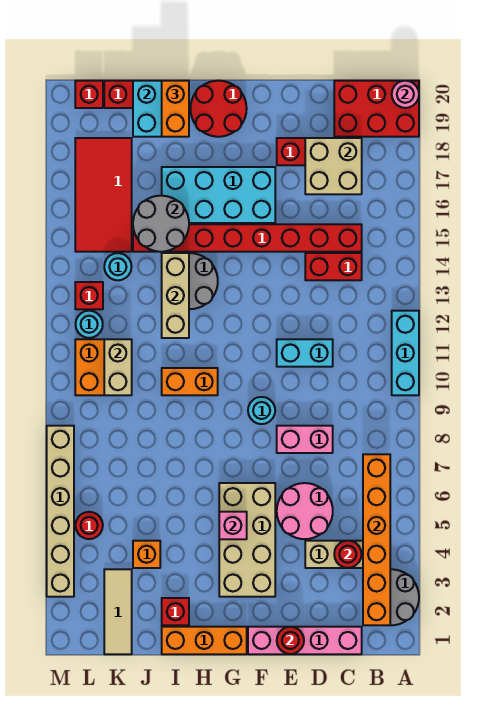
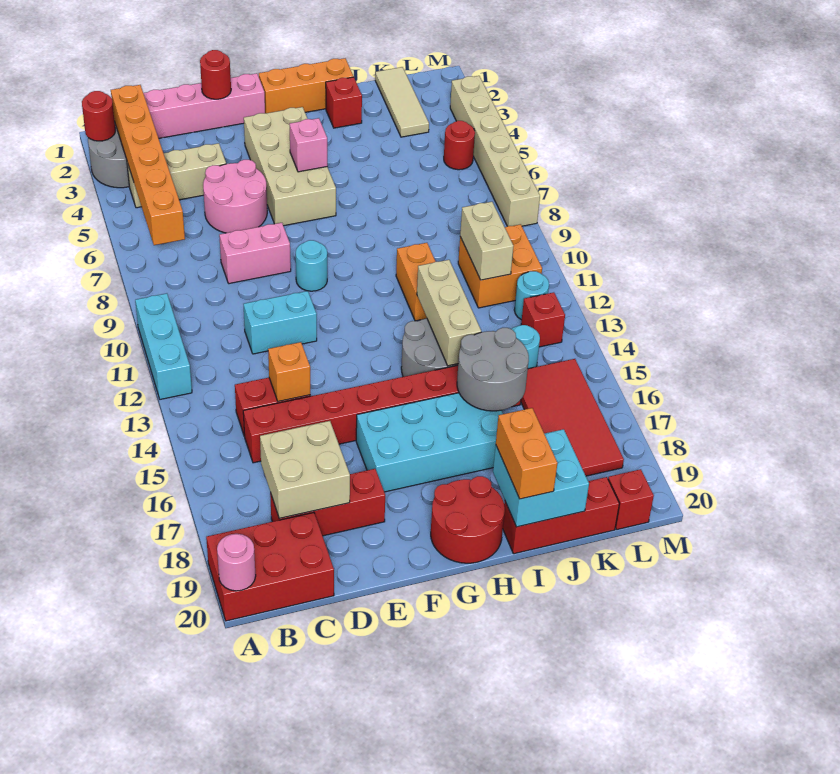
red round brick C4 level 2 -> red round brick A2 level 2
orange brick H10:I10 level 1 -> orange brick I10:I11 level 1
orange brick J4 level 1 -> orange brick D14 level 2

